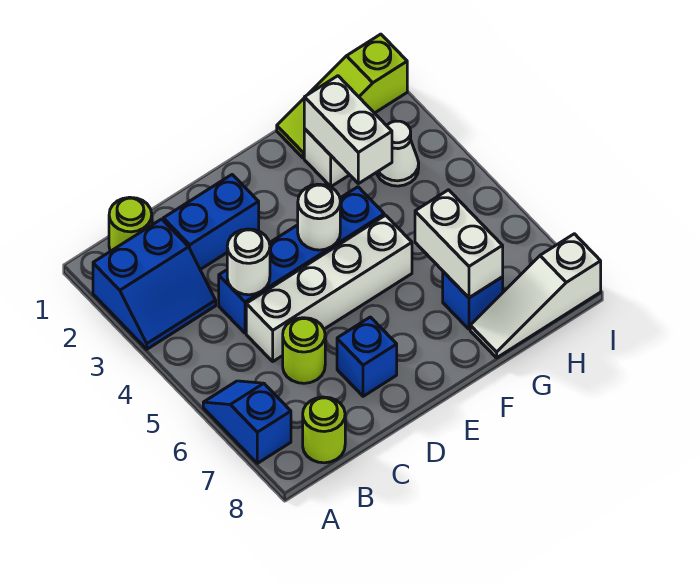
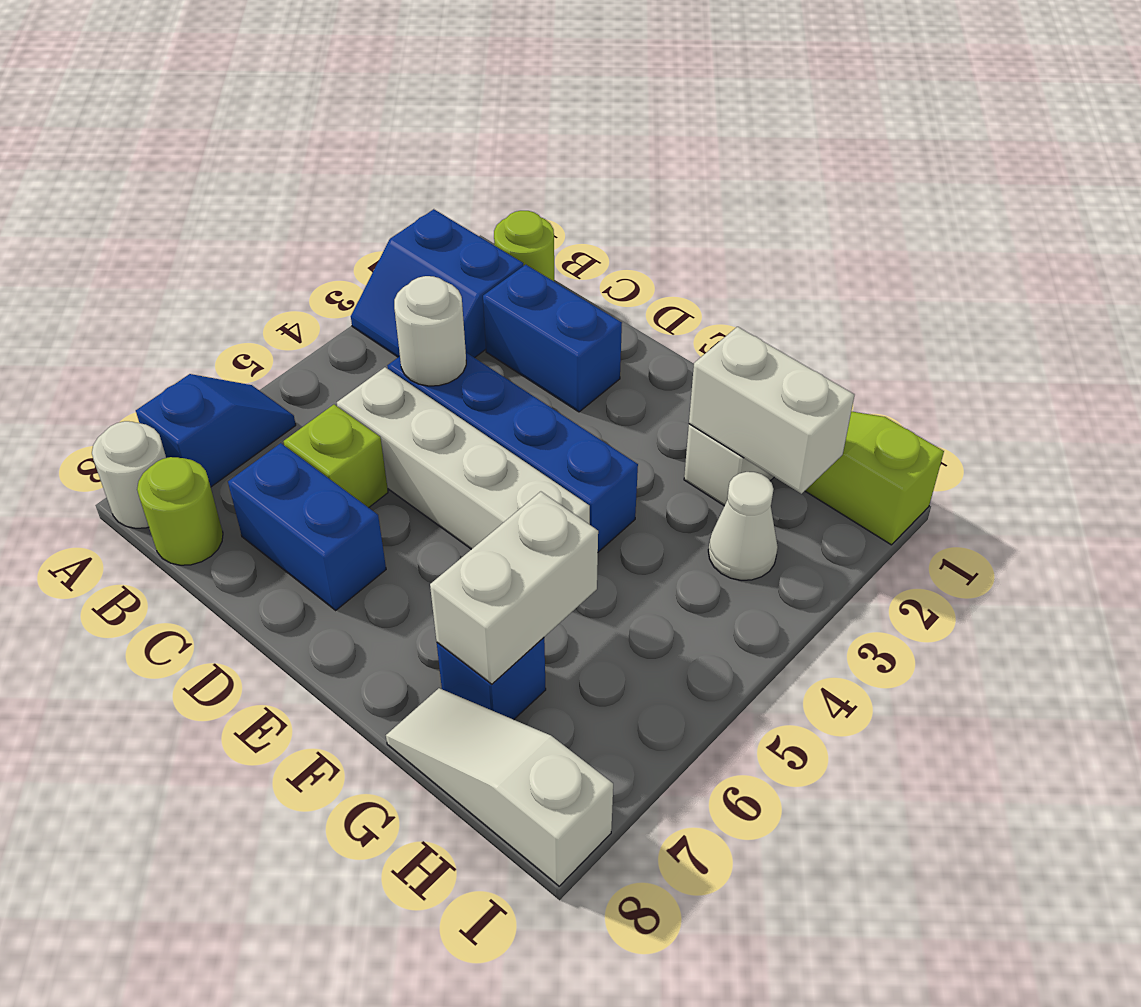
lime round brick C6 level 1 -> lime brick C6 level 1
blue brick D7 level 1 -> blue brick C7:D7 level 1
white round brick E4 level 2 -> white round brick A8 level 1
white brick G2:G3 level 2 -> white brick G2:H2 level 2

